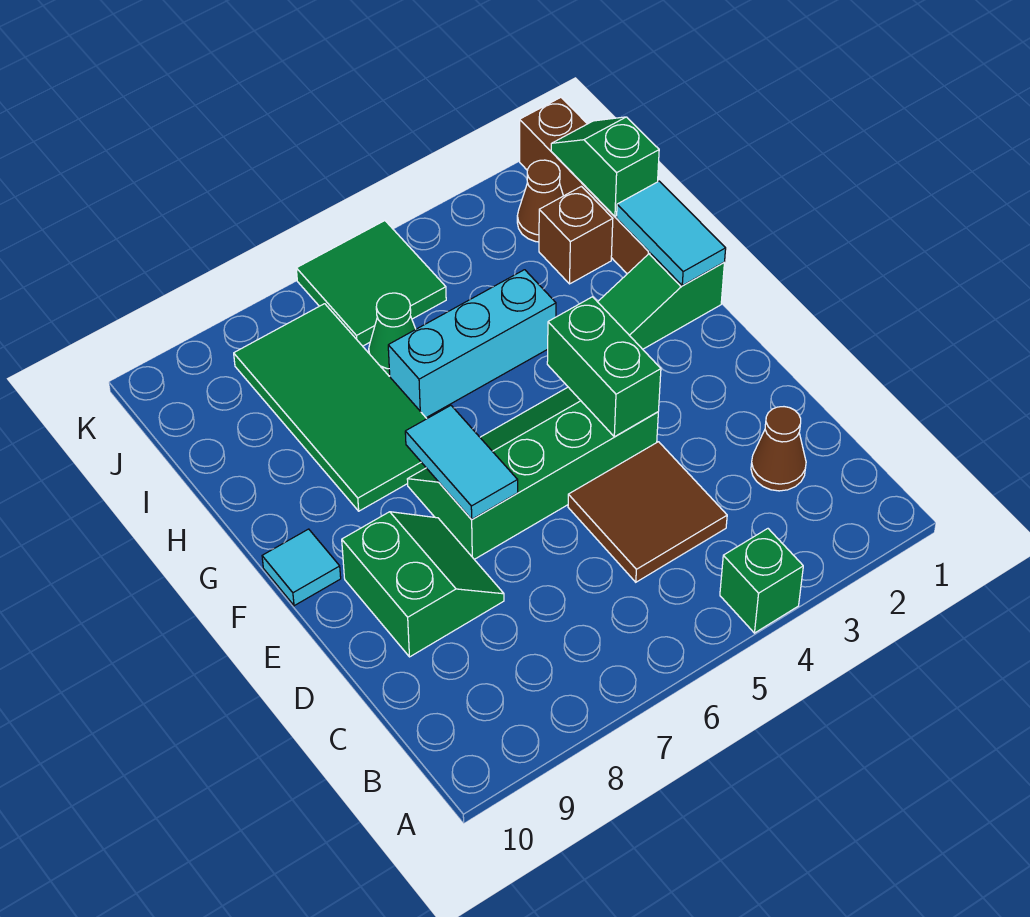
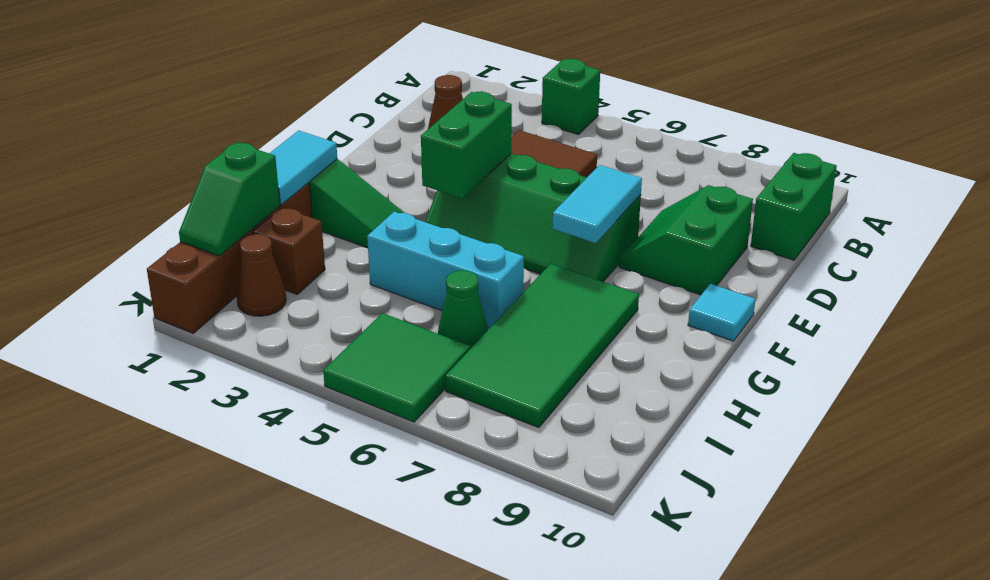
none -> green brick B10:C10 level 1

